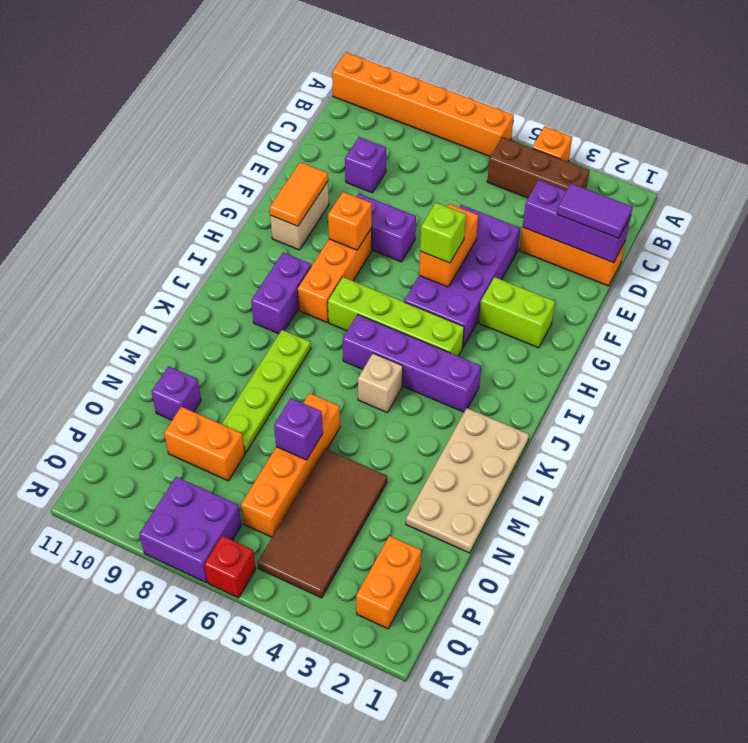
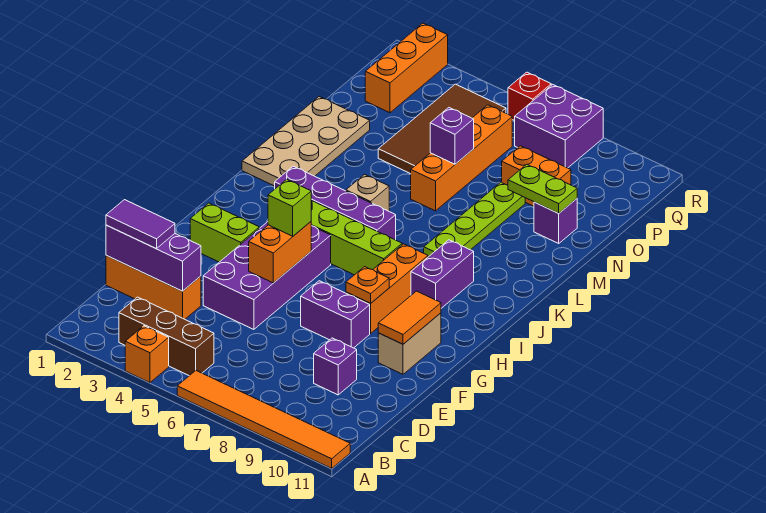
orange brick A6:A11 level 1 -> orange tile A6:A11 level 1
orange brick G8 level 2 -> orange plate G8 level 2
none -> lime plate N9:N10 level 2
orange brick P2:Q2 level 1 -> orange brick P2:R2 level 1

